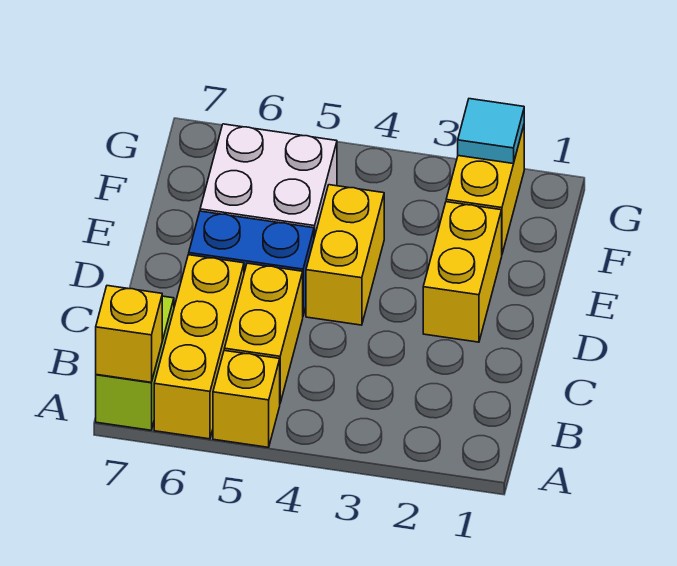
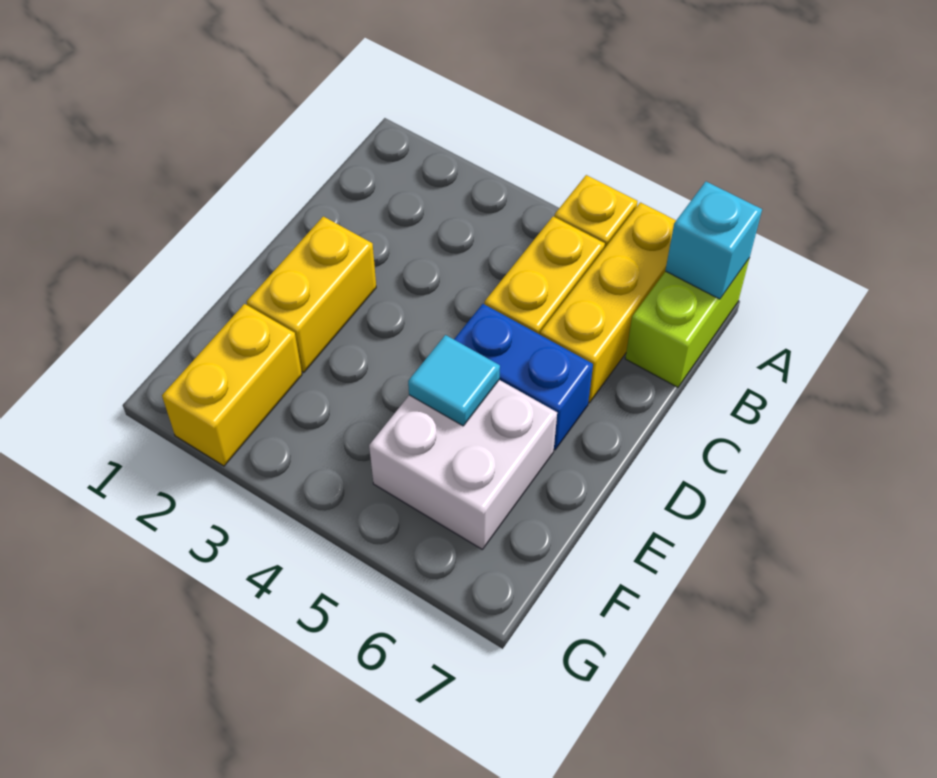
yellow brick A7 level 2 -> cyan brick A7 level 2
yellow brick D4:E4 level 1 -> none
cyan tile G2 level 2 -> cyan tile E5 level 2

